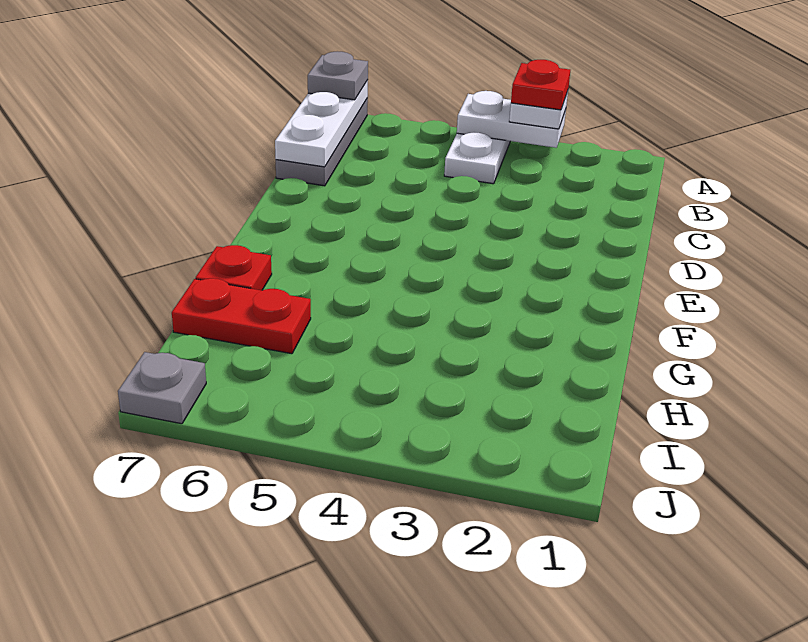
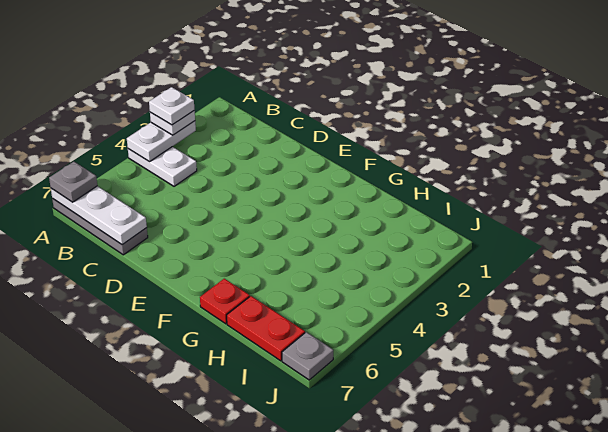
red plate A3 level 4 -> white plate A3 level 4
red plate H6:H7 level 1 -> red plate H7:I7 level 1

